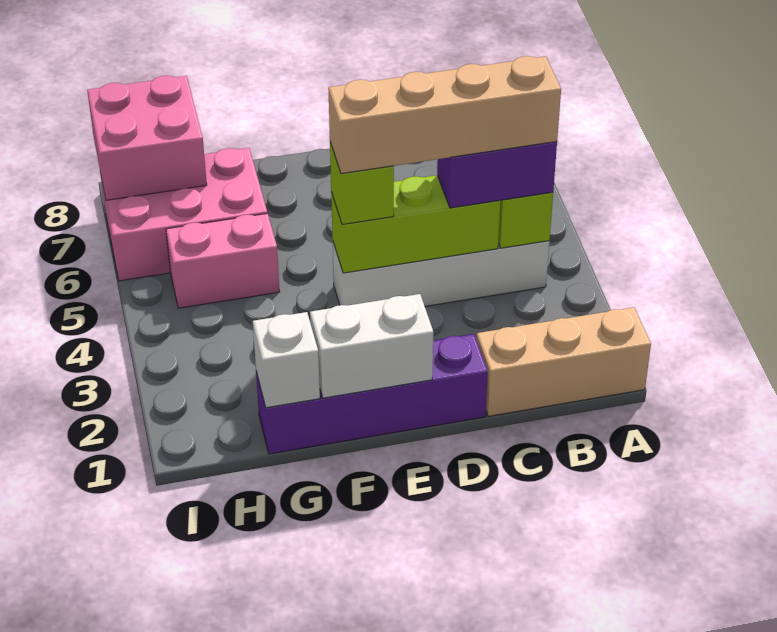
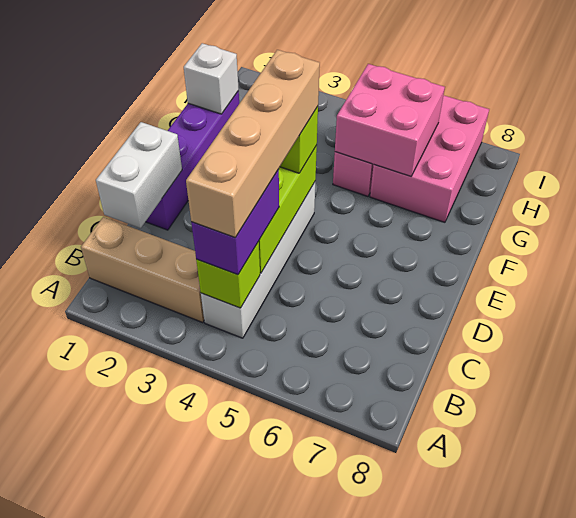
tan brick A1:C1 level 1 -> tan brick B1:B3 level 1
white brick E1:F1 level 2 -> white brick C1:D1 level 2
pink brick H7:I8 level 2 -> pink brick G5:H6 level 2

